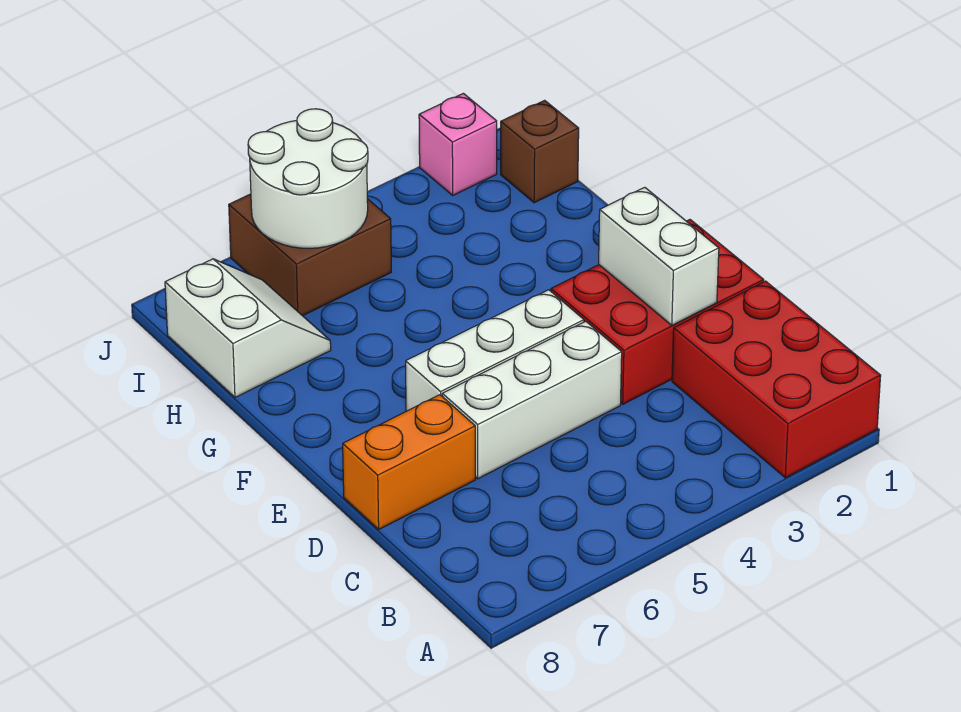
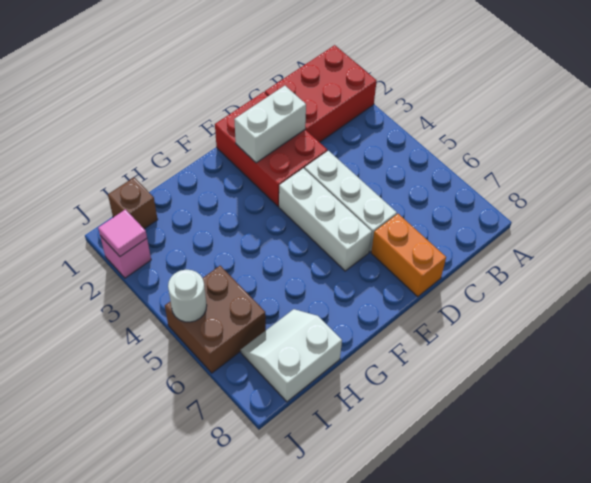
white round brick I5:J6 level 2 -> white round brick J5 level 2
none -> pink tile J2 level 2

